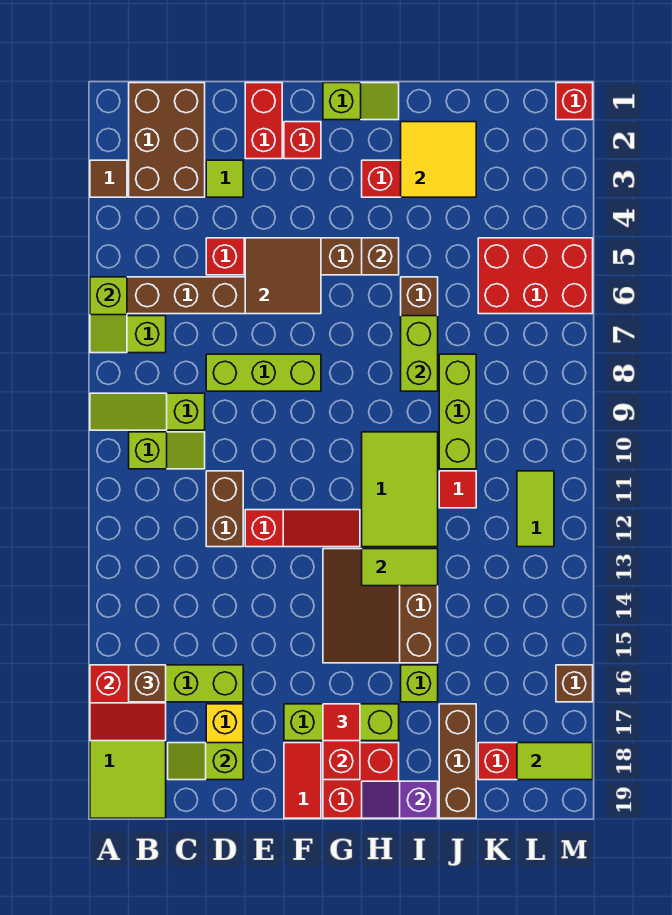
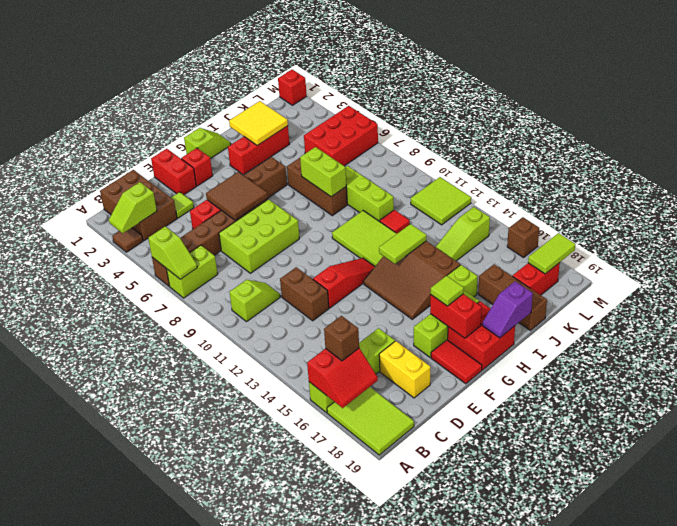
lime slope A9:C9 level 1 top C -> lime slope J14:L14 level 1 top L
lime slope C18:D18 level 2 top D -> lime slope A3:B3 level 2 top B
lime brick D8:F8 level 1 -> lime brick D7:F8 level 1
red tile G17 level 3 -> lime tile G17 level 3
brown brick H5 level 2 -> none
lime tile L11:L12 level 1 -> lime tile L11:M12 level 1

